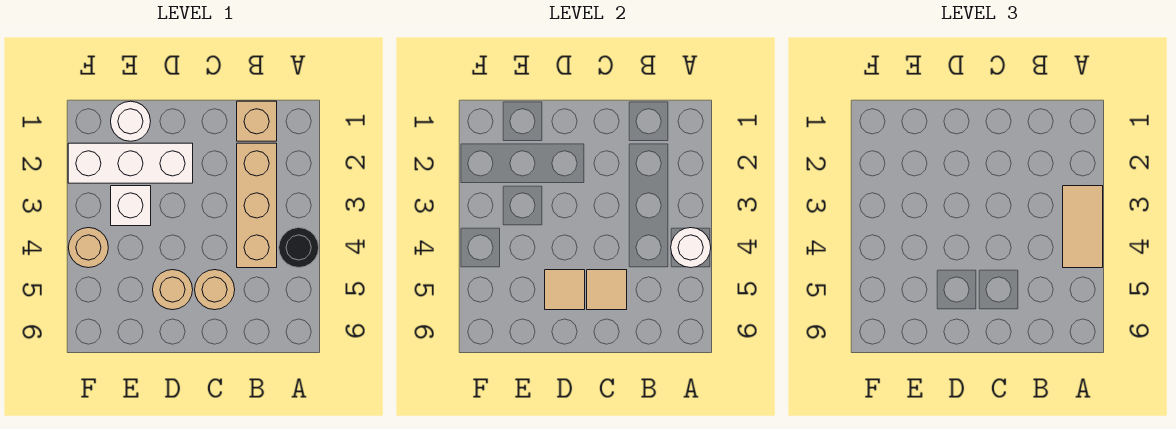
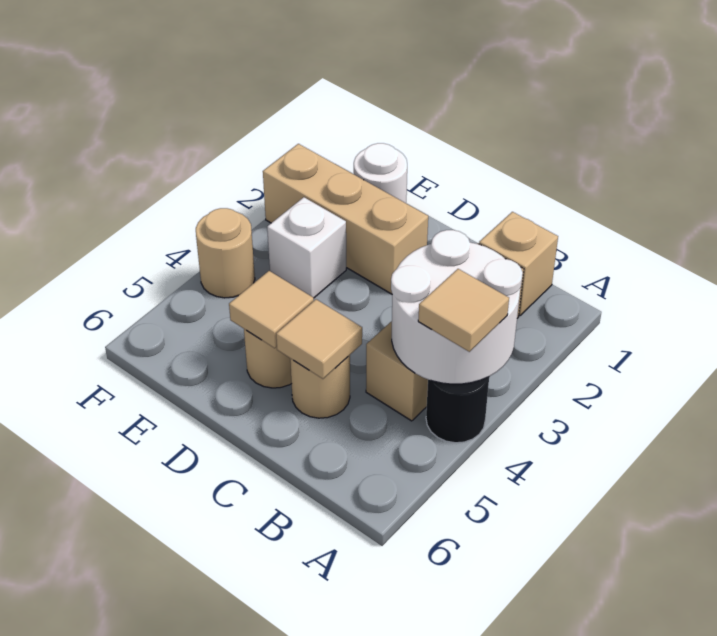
tan tile A3:A4 level 3 -> tan tile A4 level 3
white round brick A4 level 2 -> white round brick A3:B4 level 2
white brick D2:F2 level 1 -> tan brick D2:F2 level 1

